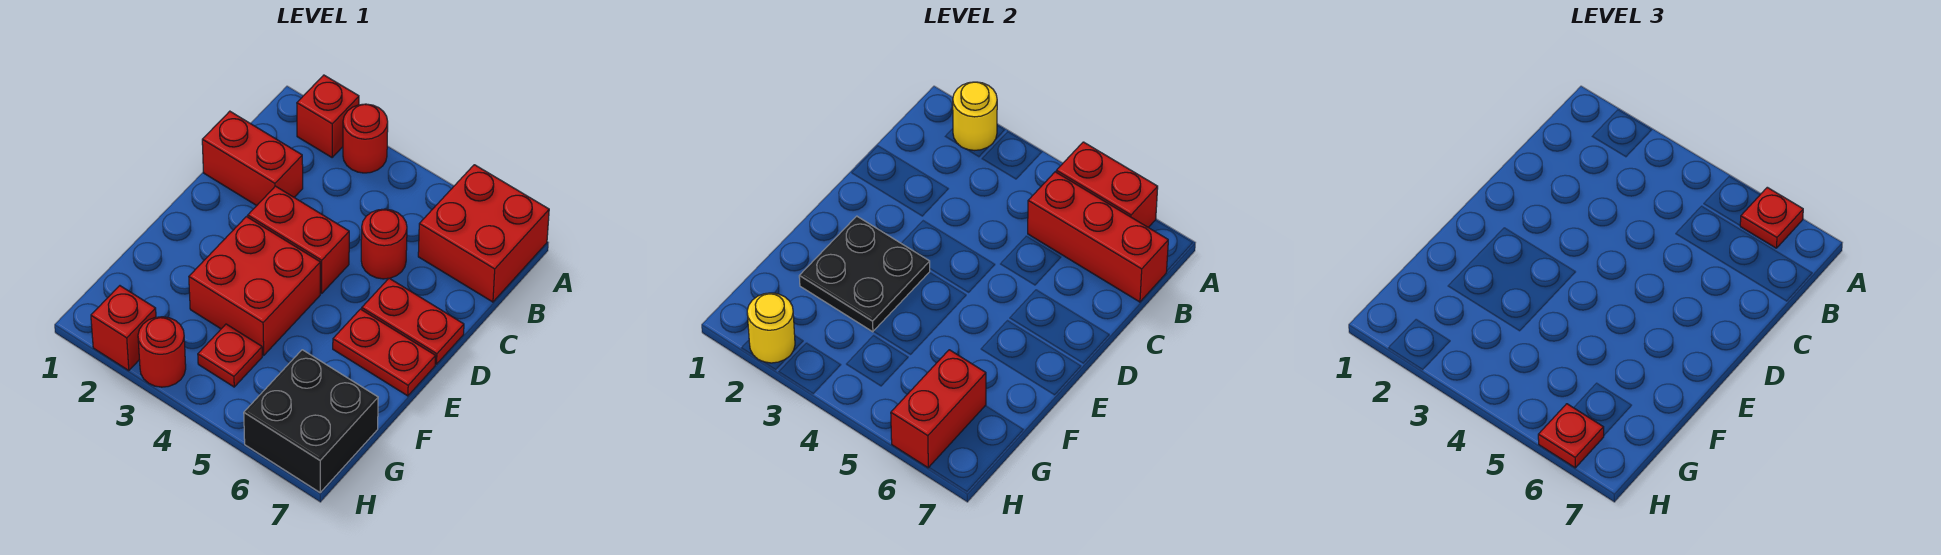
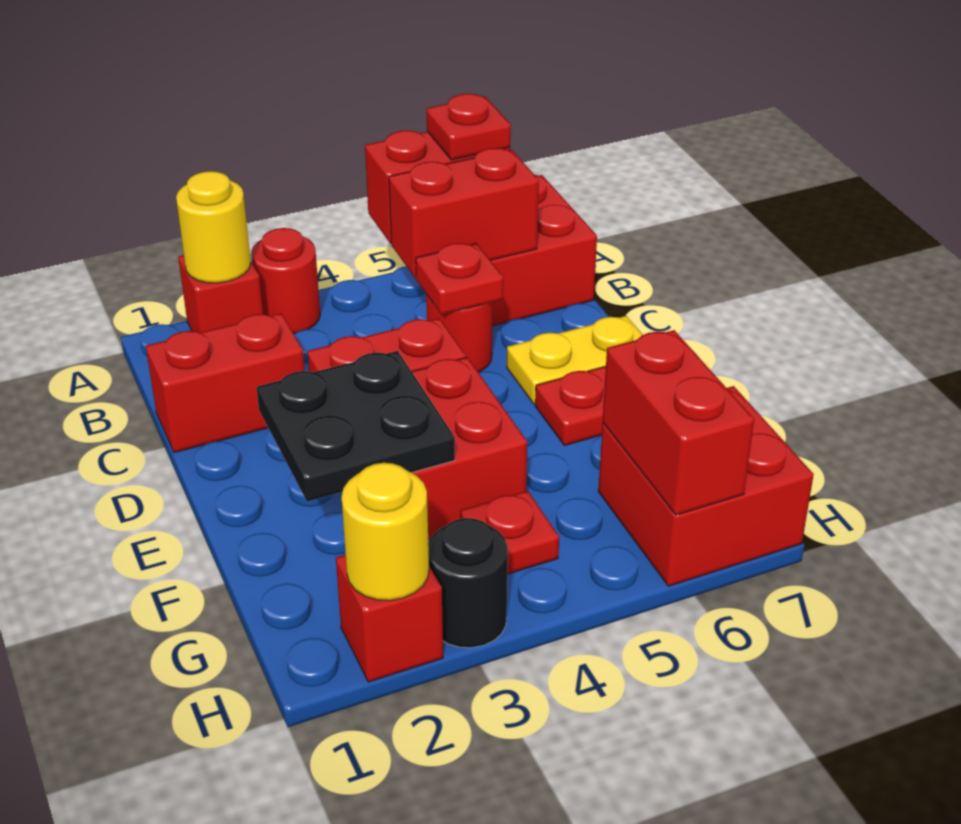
red brick B5:B7 level 2 -> red brick B5:B6 level 2
red plate D6:D7 level 1 -> yellow plate D6:D7 level 1
black brick G6:H7 level 1 -> red brick G6:H7 level 1
red round brick H3 level 1 -> black round brick H3 level 1
red plate H6 level 3 -> red plate C5 level 2

